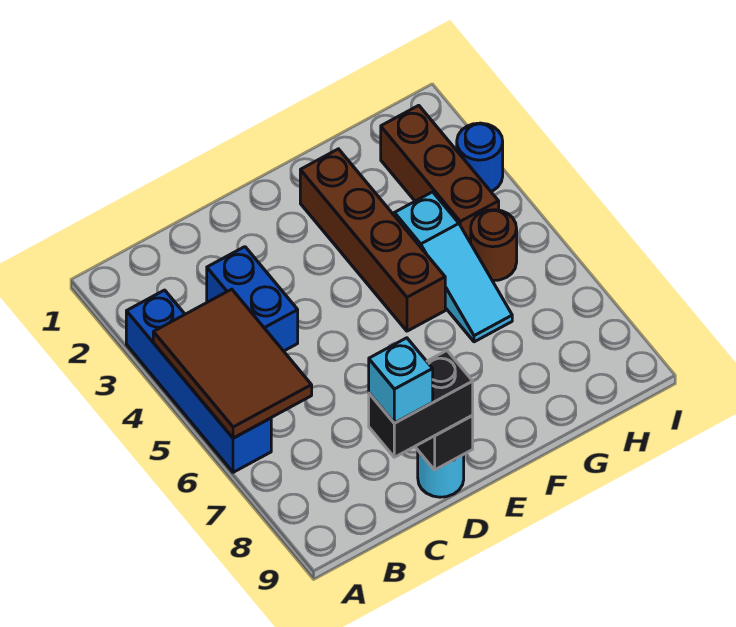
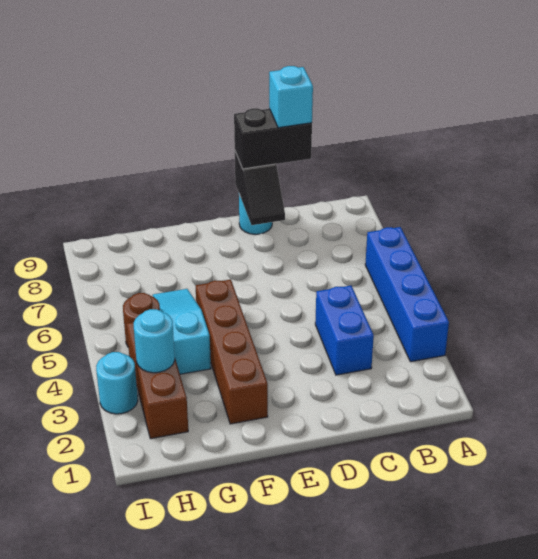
brown tile A4:B6 level 2 -> none
none -> cyan round brick H3 level 2
blue round brick I3 level 1 -> cyan round brick I3 level 1

